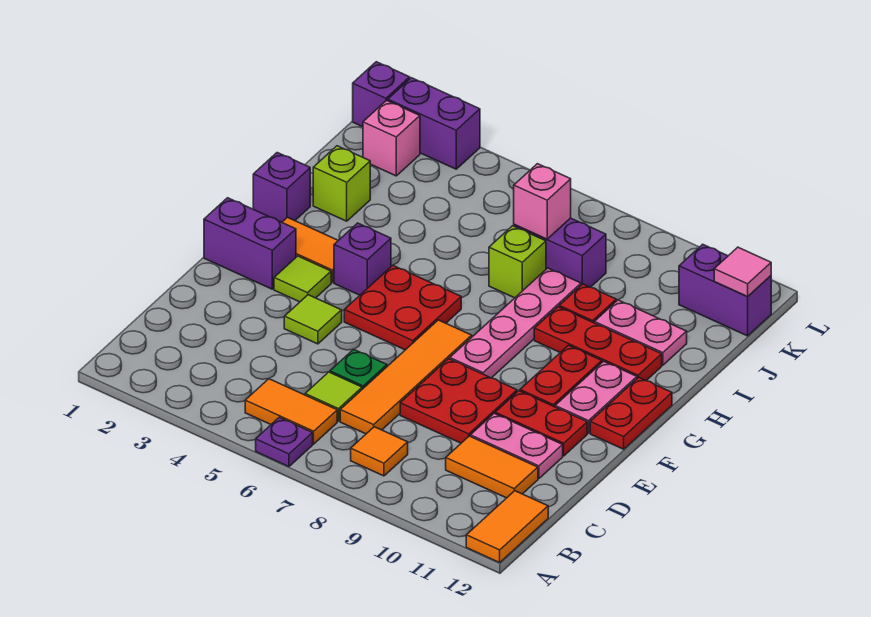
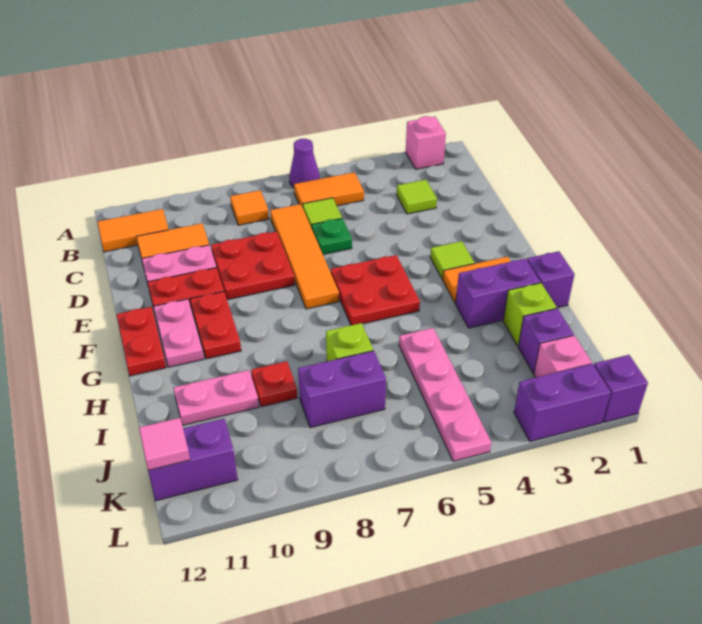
purple plate A6 level 1 -> purple cone A6 level 1
orange tile A12:B12 level 1 -> orange tile B11:B12 level 1
lime tile E4 level 1 -> lime tile C3 level 1
purple brick F1:F2 level 1 -> purple brick H2:H3 level 1
pink plate F8:I8 level 1 -> pink plate I5:L5 level 1
purple brick G4 level 1 -> purple brick J2 level 1
red plate H9:H11 level 1 -> none
pink brick J7 level 2 -> pink brick A2 level 1

